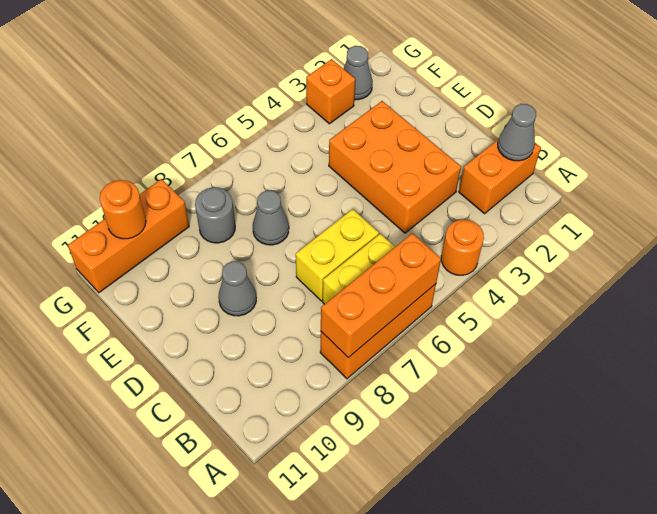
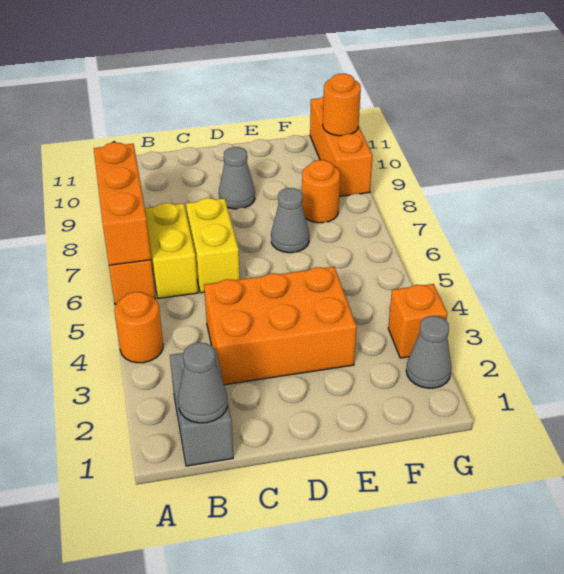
orange brick B1:B2 level 1 -> grey brick B1:B2 level 1
grey round brick F8 level 1 -> orange round brick F8 level 1

